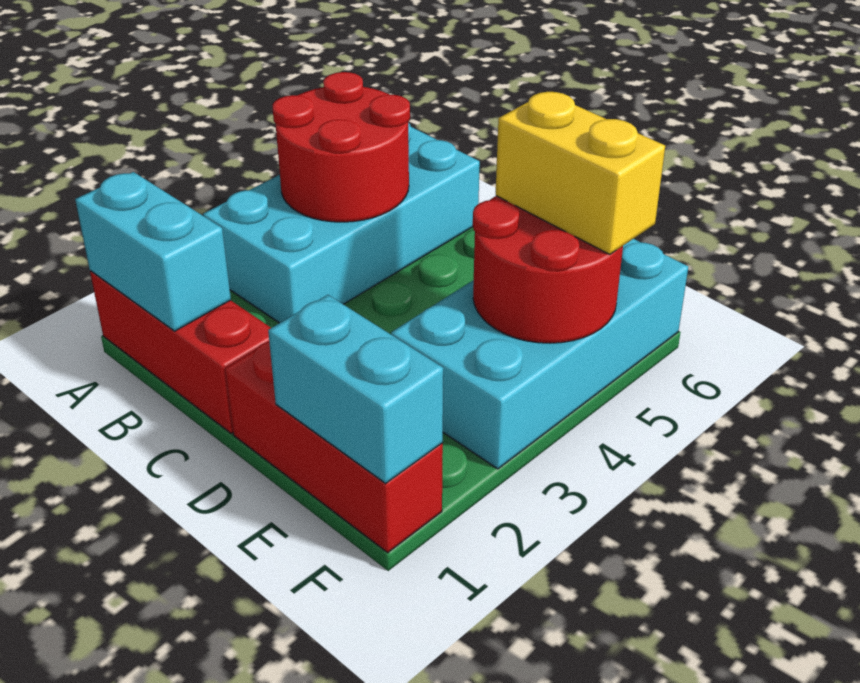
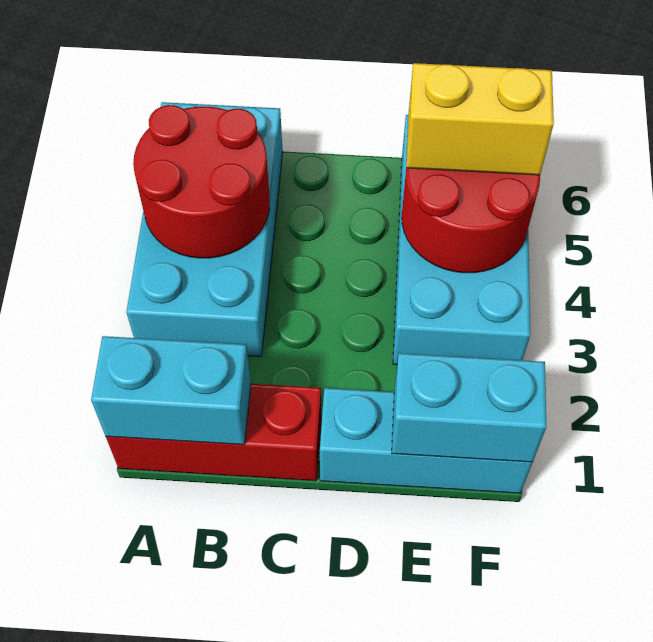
red brick D1:F1 level 1 -> cyan brick D1:F1 level 1

